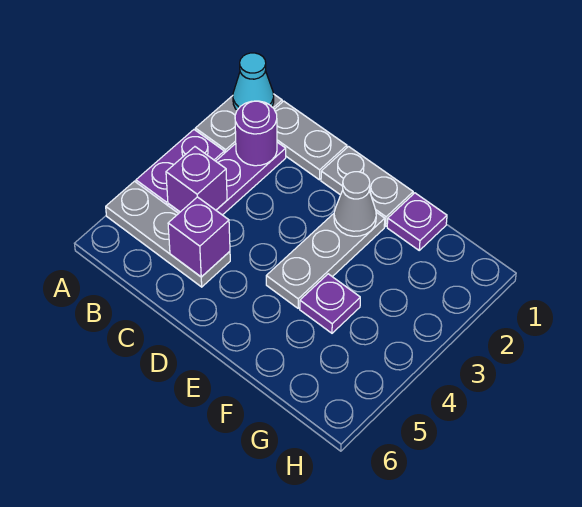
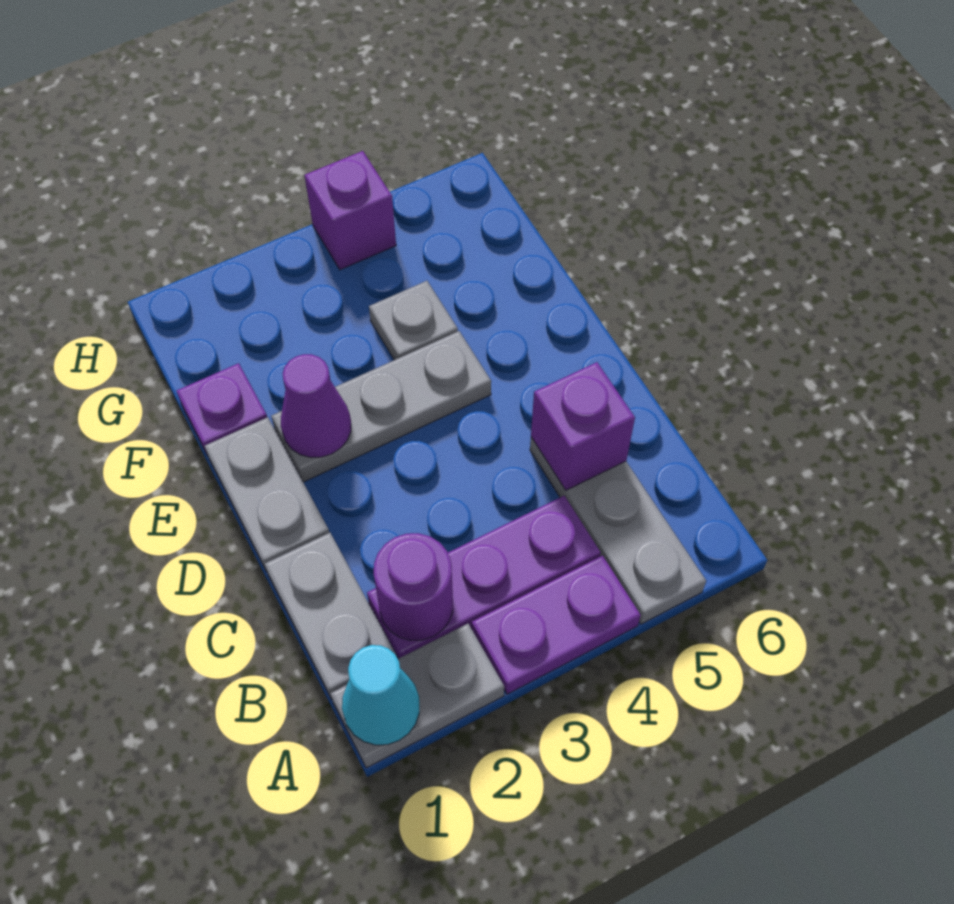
purple brick B4 level 2 -> purple brick H4 level 1
grey cone E2 level 2 -> purple cone E2 level 2
purple plate F4 level 1 -> grey plate F4 level 1

